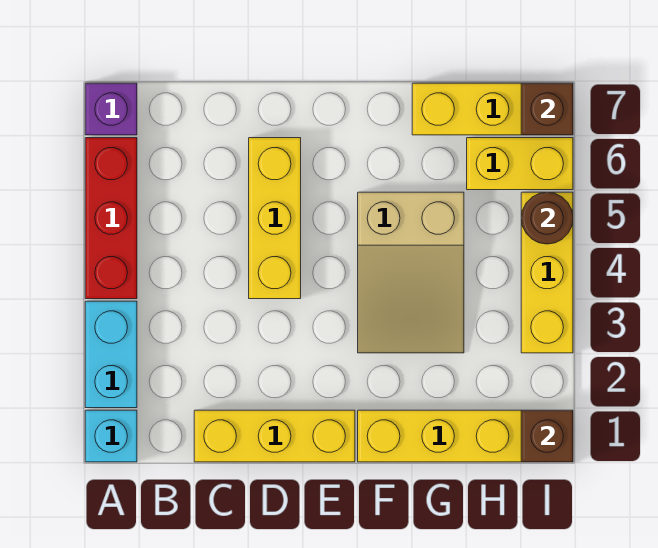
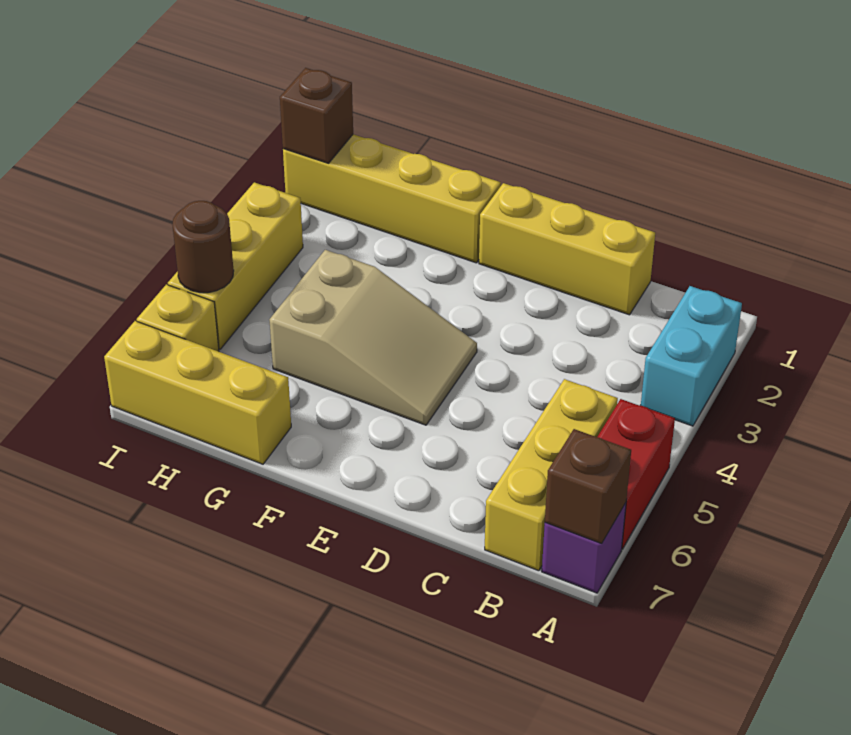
cyan brick A1 level 1 -> none
red brick A4:A6 level 1 -> red brick A5:A6 level 1
yellow brick D4:D6 level 1 -> yellow brick B5:B7 level 1
tan slope F3:G5 level 1 top 5 -> tan slope E4:G5 level 1 top G
yellow brick H6:I6 level 1 -> yellow brick I6 level 1
brown brick I7 level 2 -> brown brick A7 level 2

